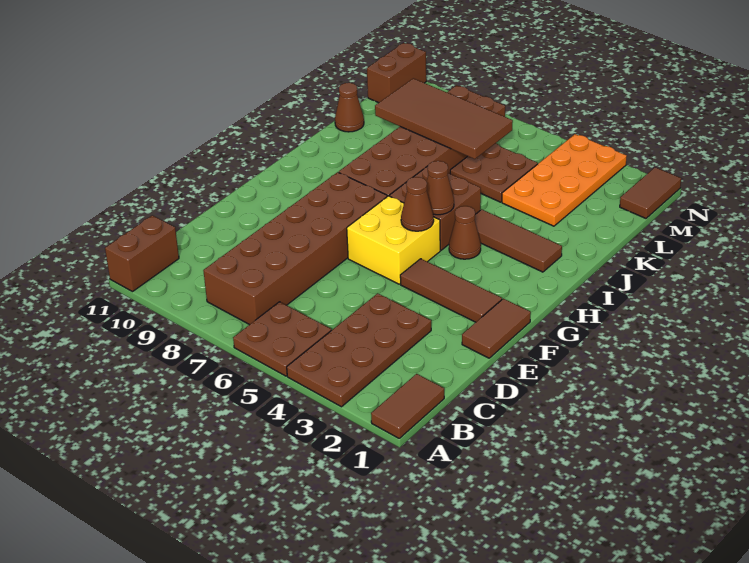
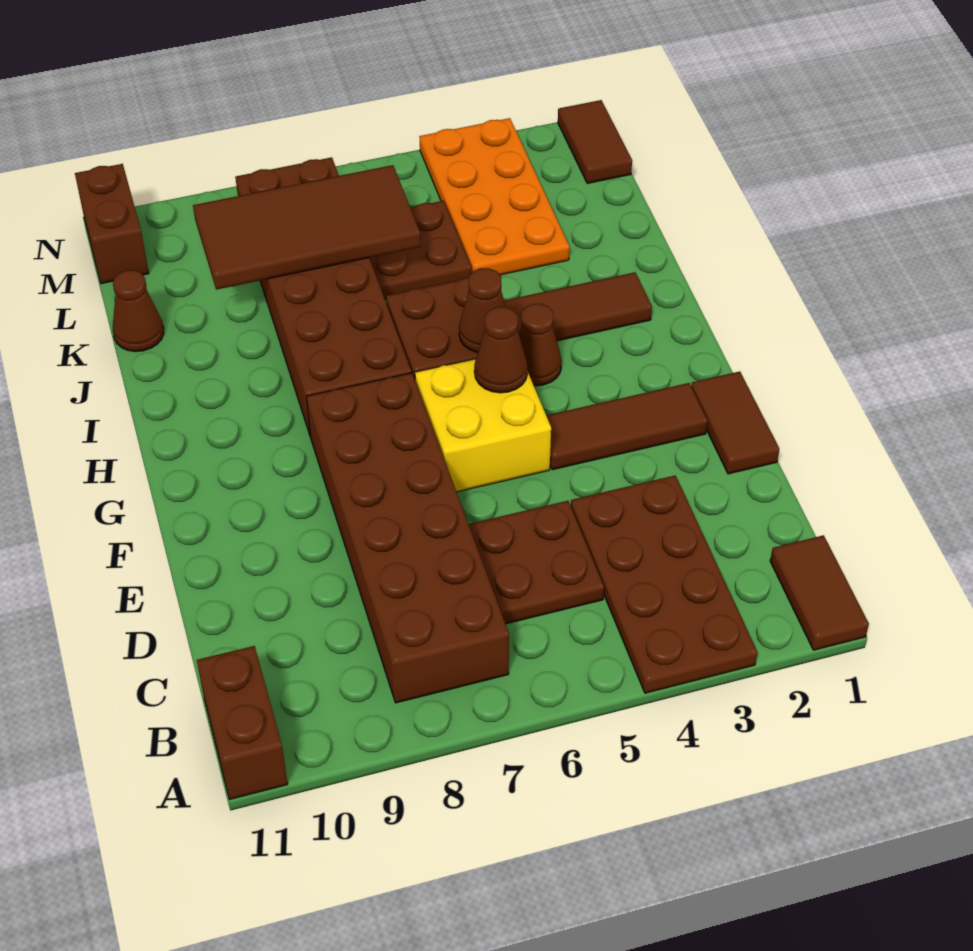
brown plate A5:B6 level 1 -> brown plate C5:D6 level 1

